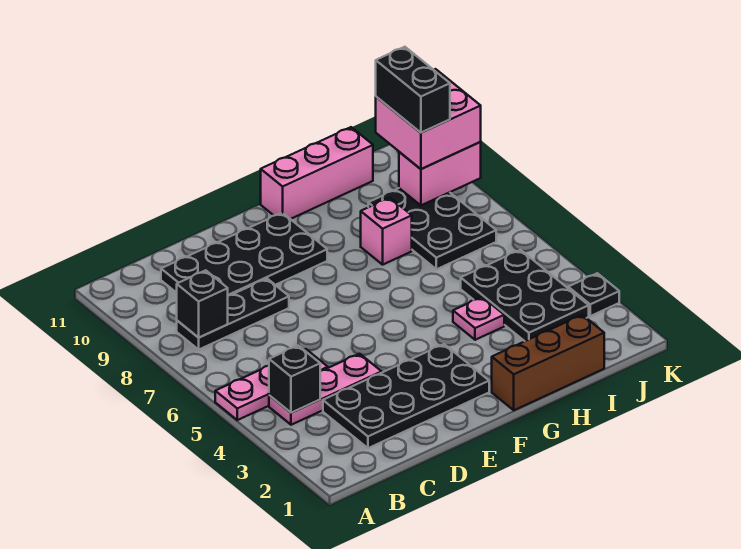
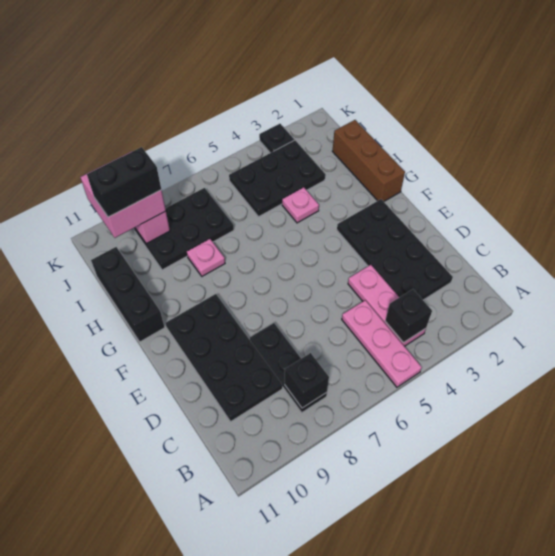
pink brick G11:I11 level 1 -> black brick G11:I11 level 1
pink brick H8 level 1 -> pink plate H8 level 1

